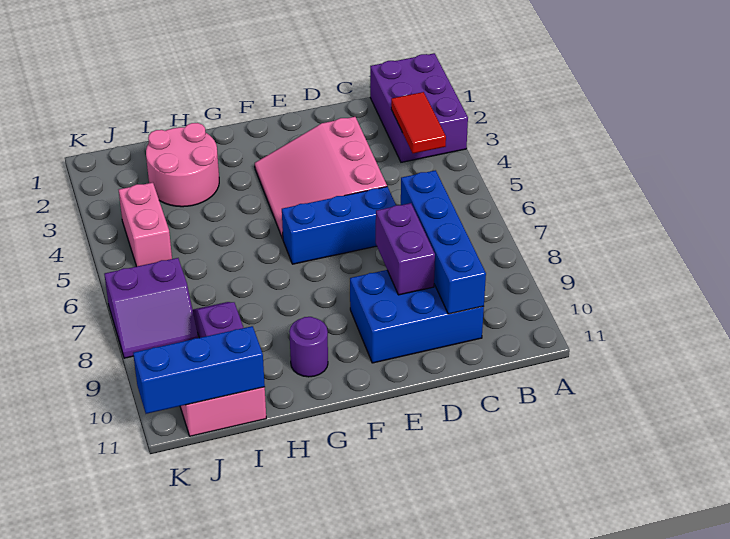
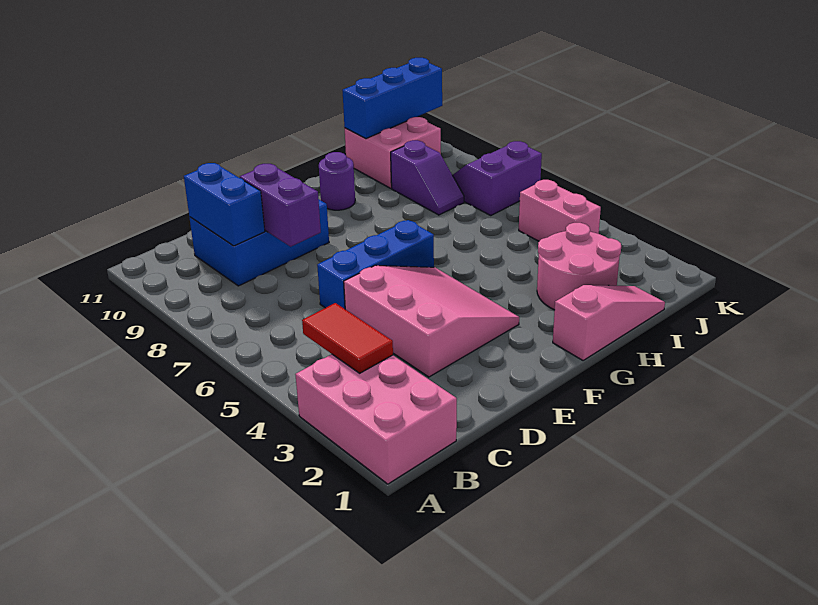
purple brick A1:B3 level 1 -> pink brick A1:B3 level 1
blue brick C7:C10 level 2 -> blue brick C9:C10 level 2
none -> pink slope G1:I1 level 1 top G

